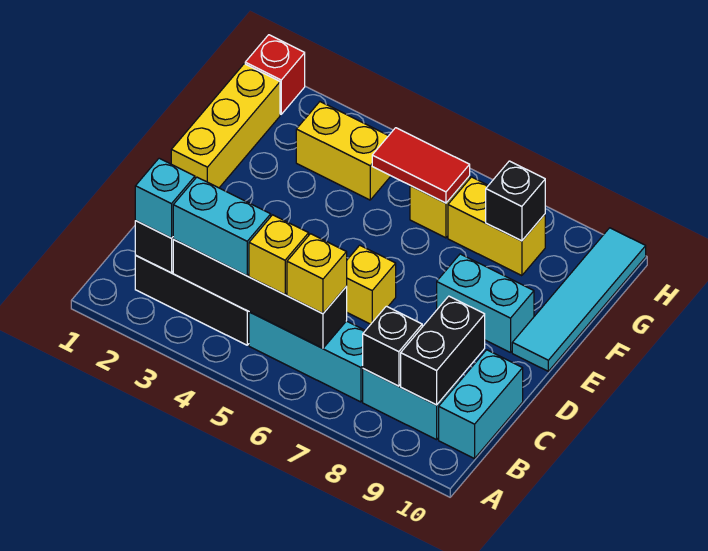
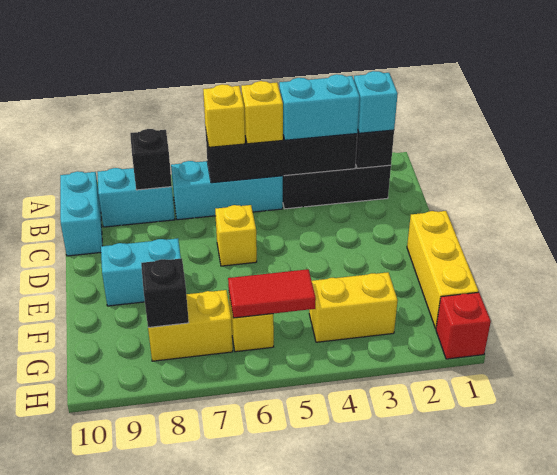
black brick B9:C9 level 2 -> none
cyan tile E10:H10 level 1 -> none

